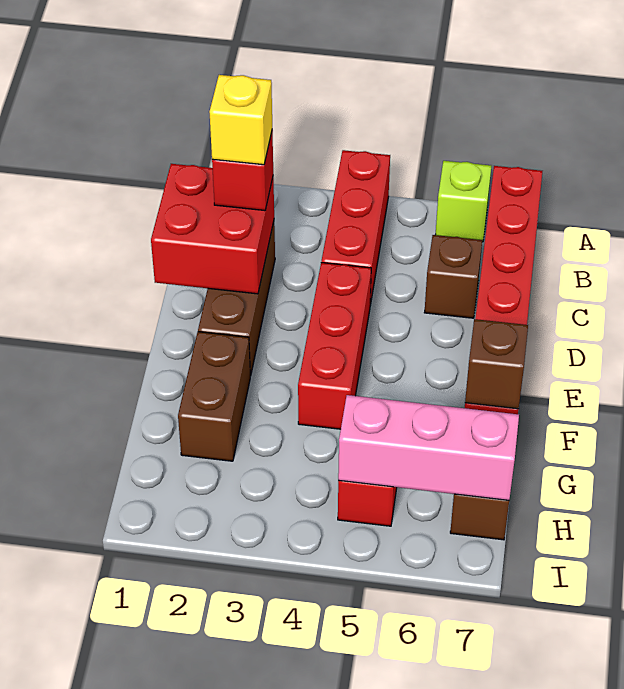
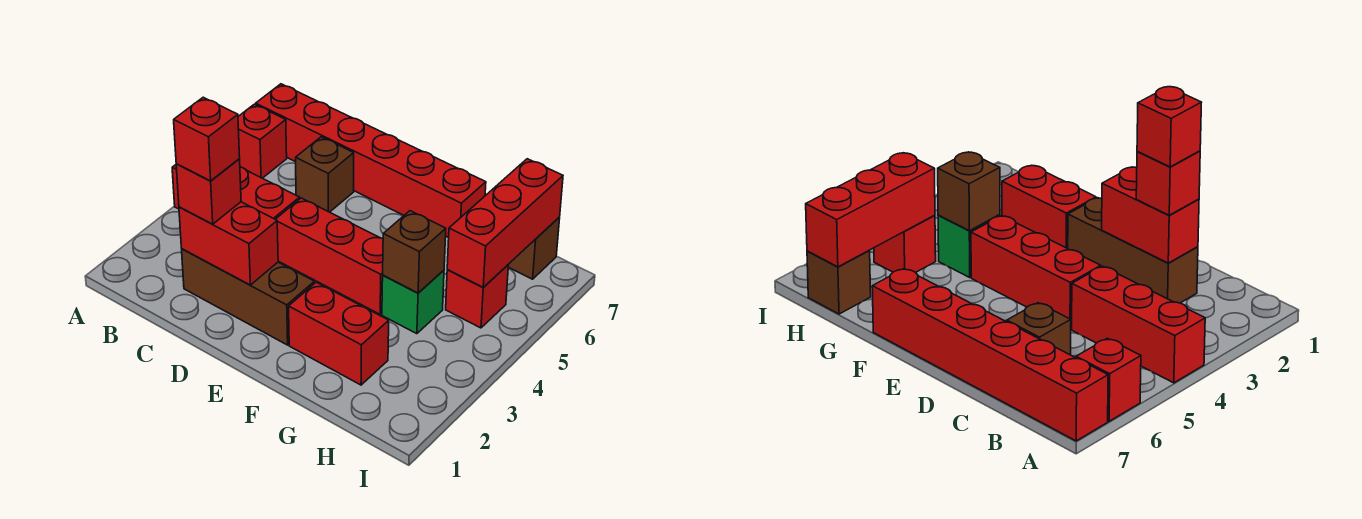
lime brick A6 level 1 -> red brick A6 level 1
red brick C1:D2 level 2 -> red brick C2:D2 level 2
yellow brick C2 level 4 -> red brick C2 level 4
brown brick F2:G2 level 1 -> red brick F2:G2 level 1
brown brick F7 level 2 -> brown brick G4 level 2
none -> green brick G4 level 1
pink brick H5:H7 level 2 -> red brick H5:H7 level 2

